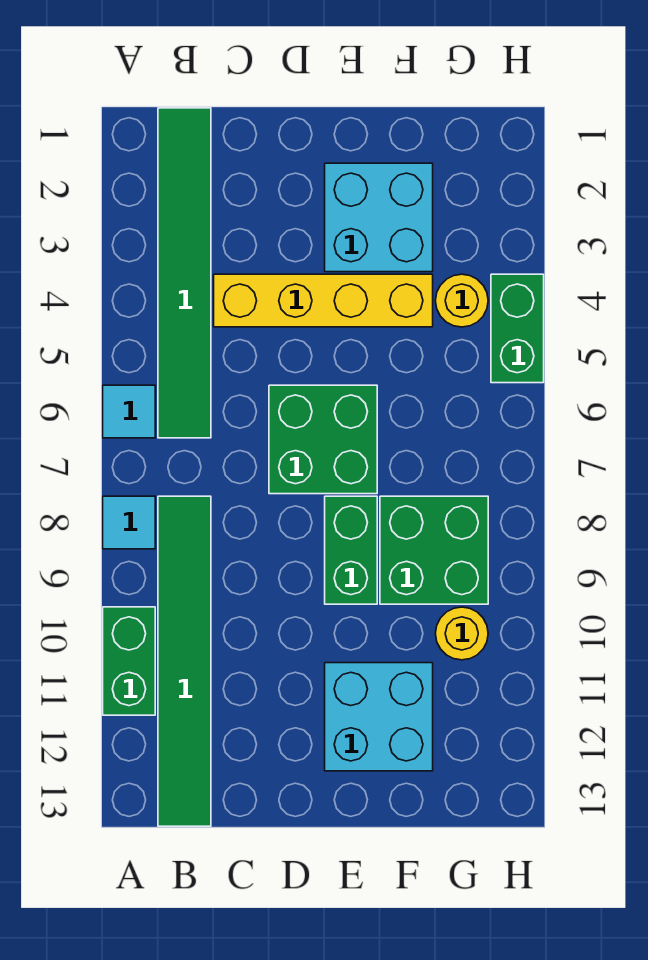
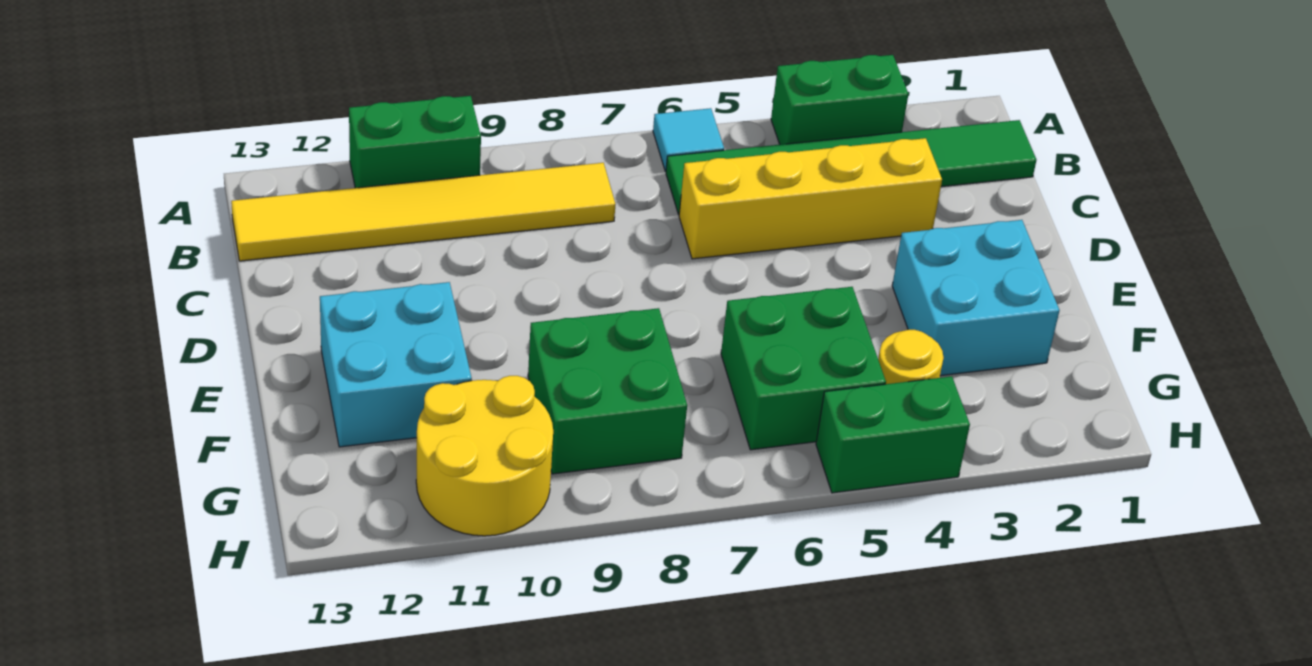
cyan tile A8 level 1 -> none
green tile B8:B13 level 1 -> yellow tile B8:B13 level 1
yellow brick C4:F4 level 1 -> yellow brick C3:C6 level 1
green brick D6:E7 level 1 -> green brick F5:G6 level 1
green brick E8:E9 level 1 -> green brick A3:A4 level 1
yellow round brick G10 level 1 -> yellow round brick G10:H11 level 1

